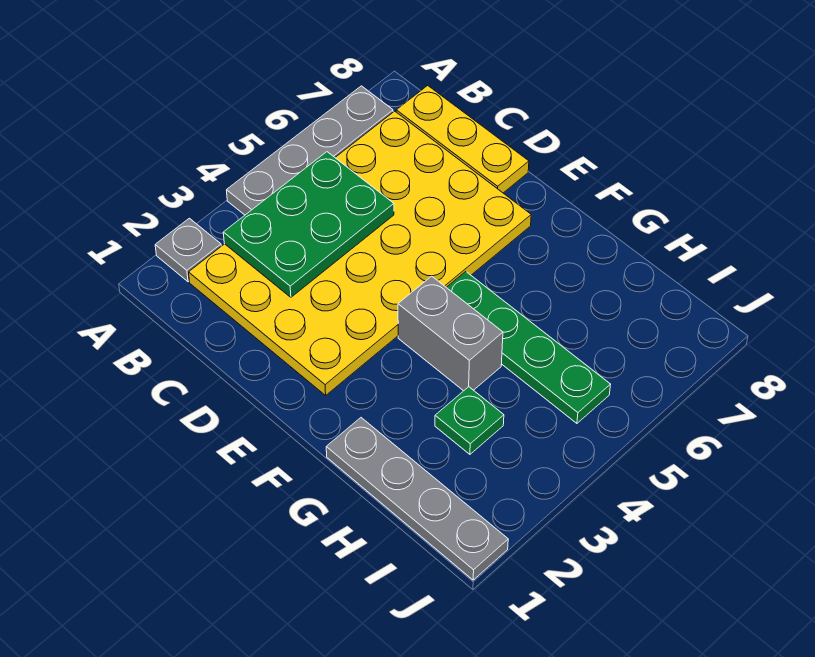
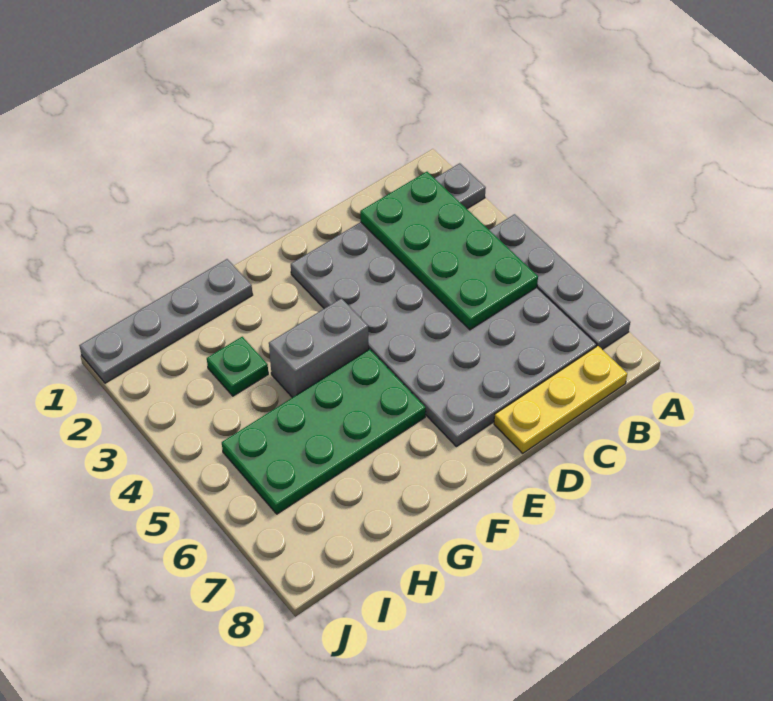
yellow plate B2:E7 level 1 -> grey plate B2:E7 level 1
green plate B3:C5 level 2 -> green plate B2:C5 level 2
green plate F5:I5 level 1 -> green plate F5:I6 level 1

